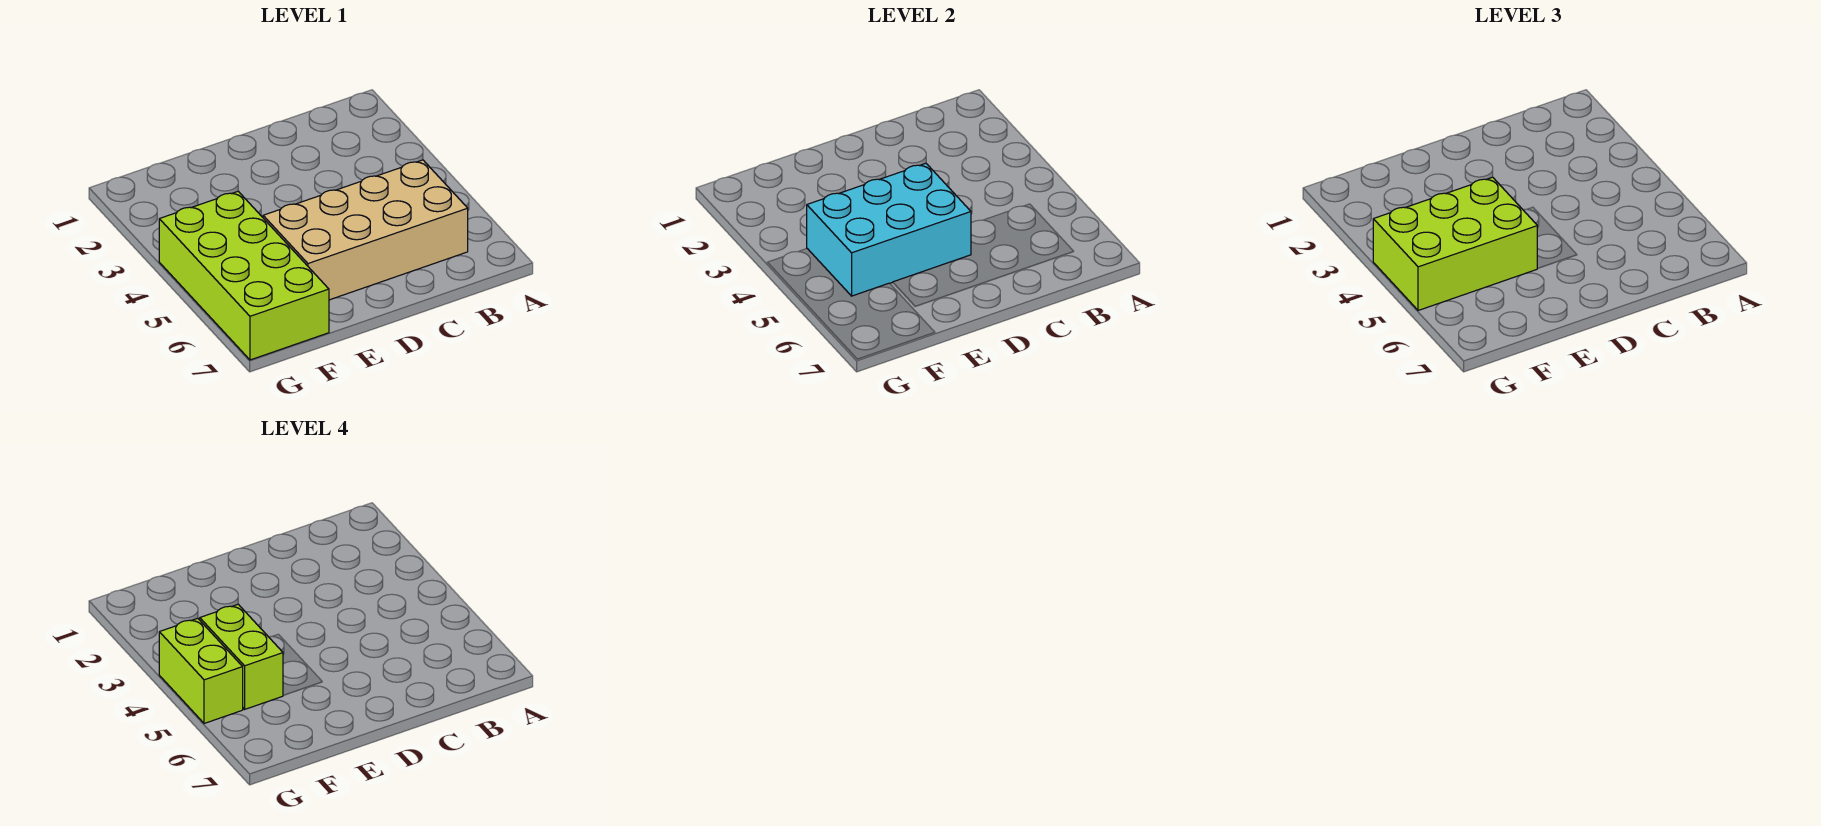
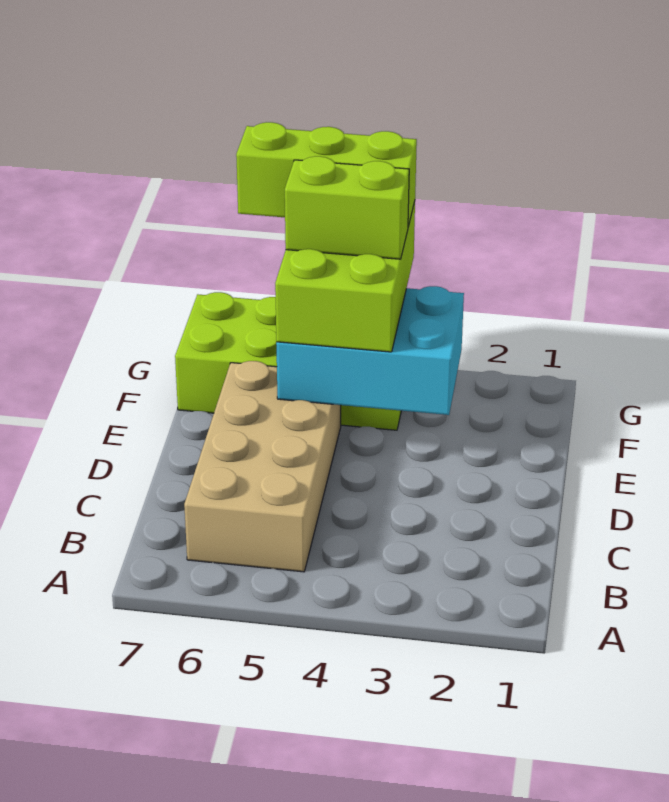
cyan brick D4:F5 level 2 -> cyan brick E3:F5 level 2
lime brick G4:G5 level 4 -> lime brick G4:G6 level 4

